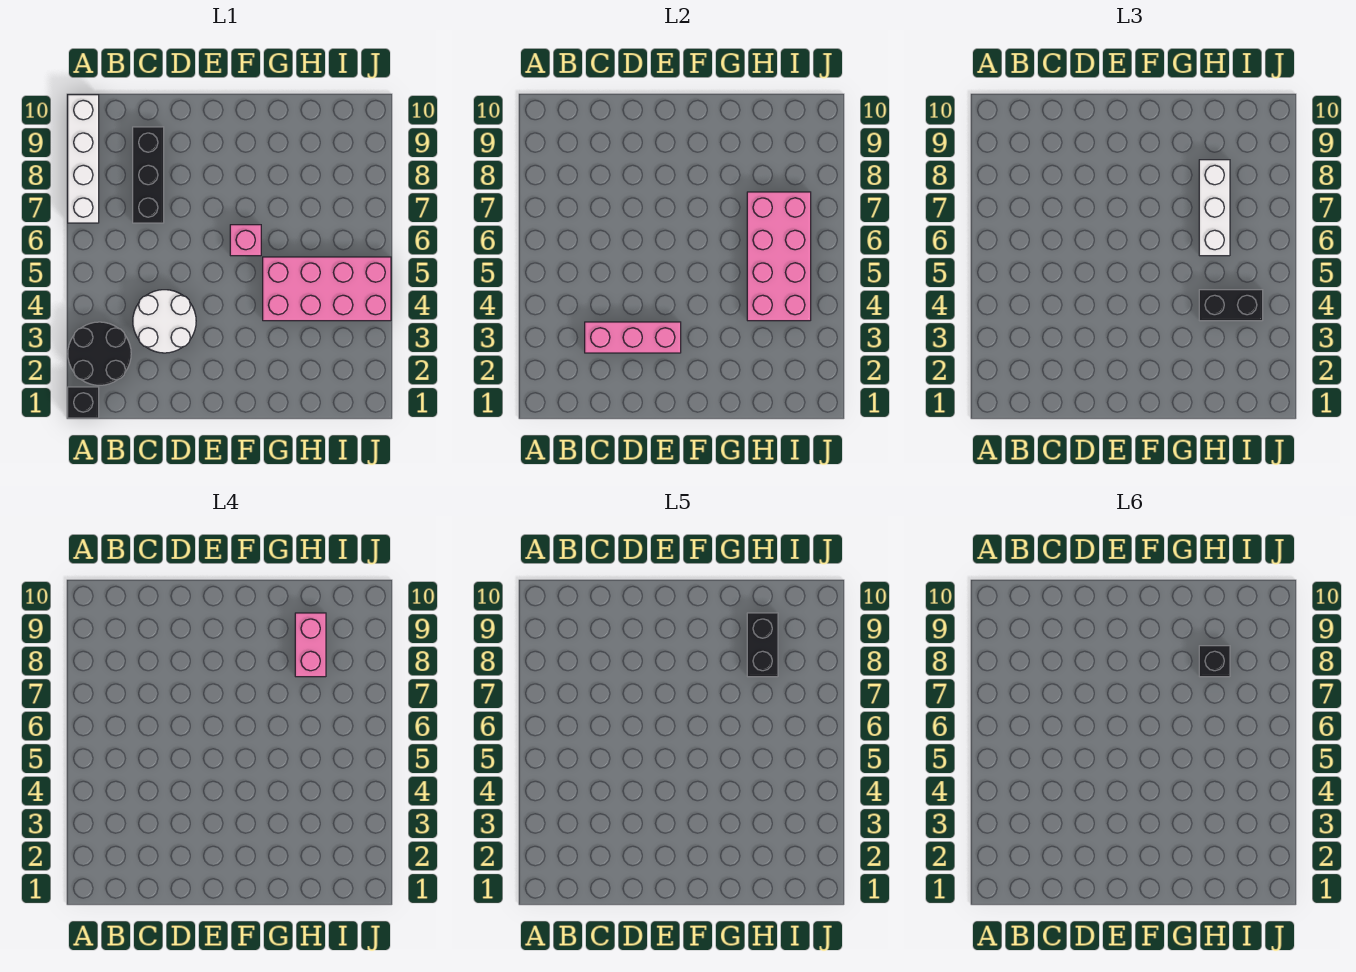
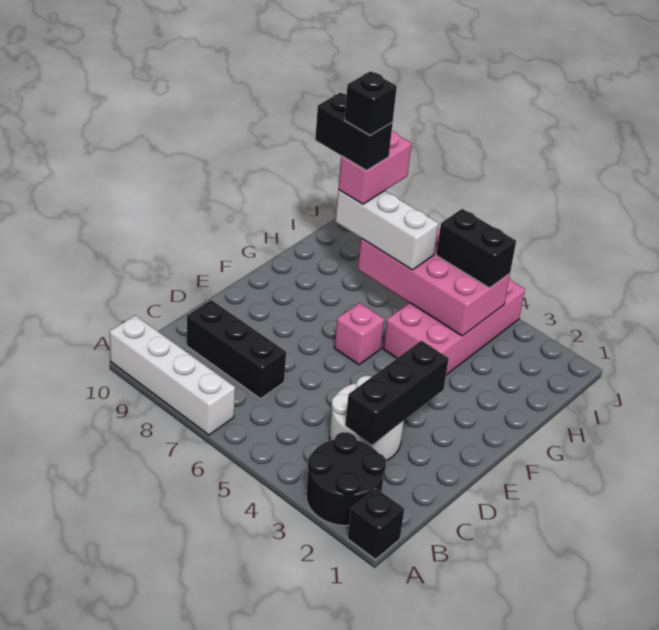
pink brick C3:E3 level 2 -> black brick C3:E3 level 2
black brick H4:I4 level 3 -> black brick I4:I5 level 3
pink brick H8:H9 level 4 -> pink brick H8:I8 level 4

